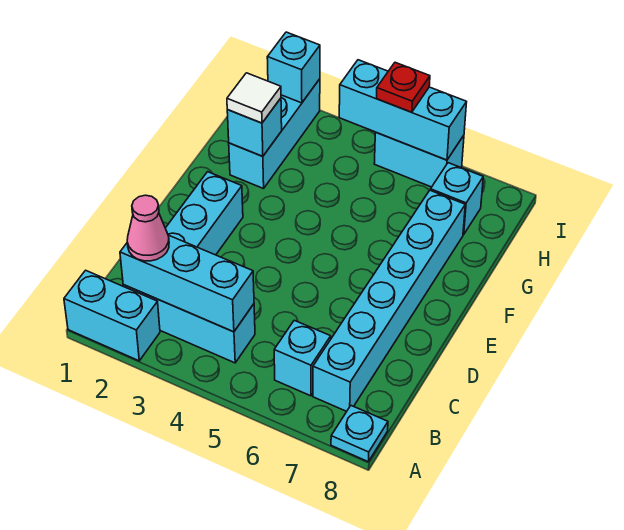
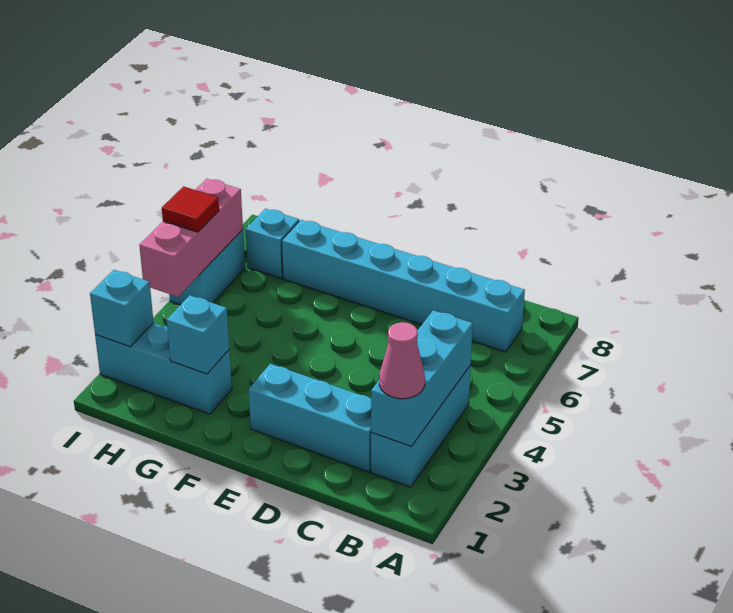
cyan brick A1:A2 level 1 -> none
cyan plate A8 level 1 -> none
cyan brick B6 level 1 -> none
white tile G2 level 3 -> none
cyan brick I4:I6 level 2 -> pink brick I4:I6 level 2
red plate I5 level 3 -> red tile I5 level 3

